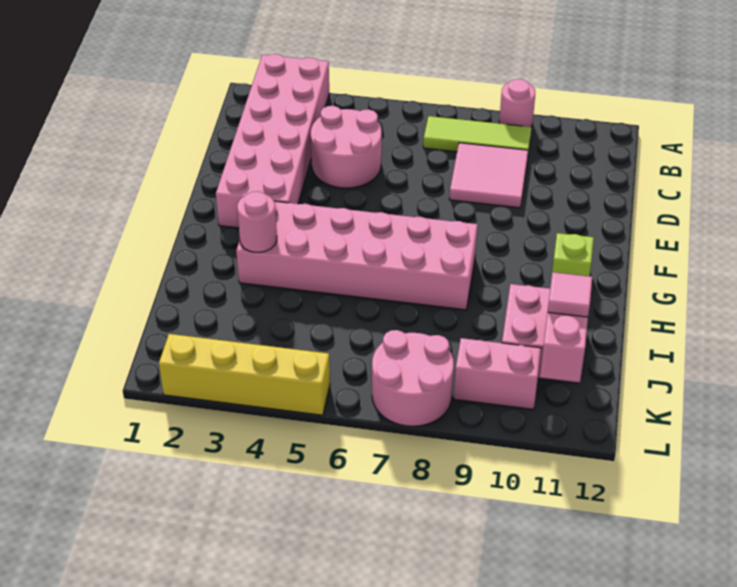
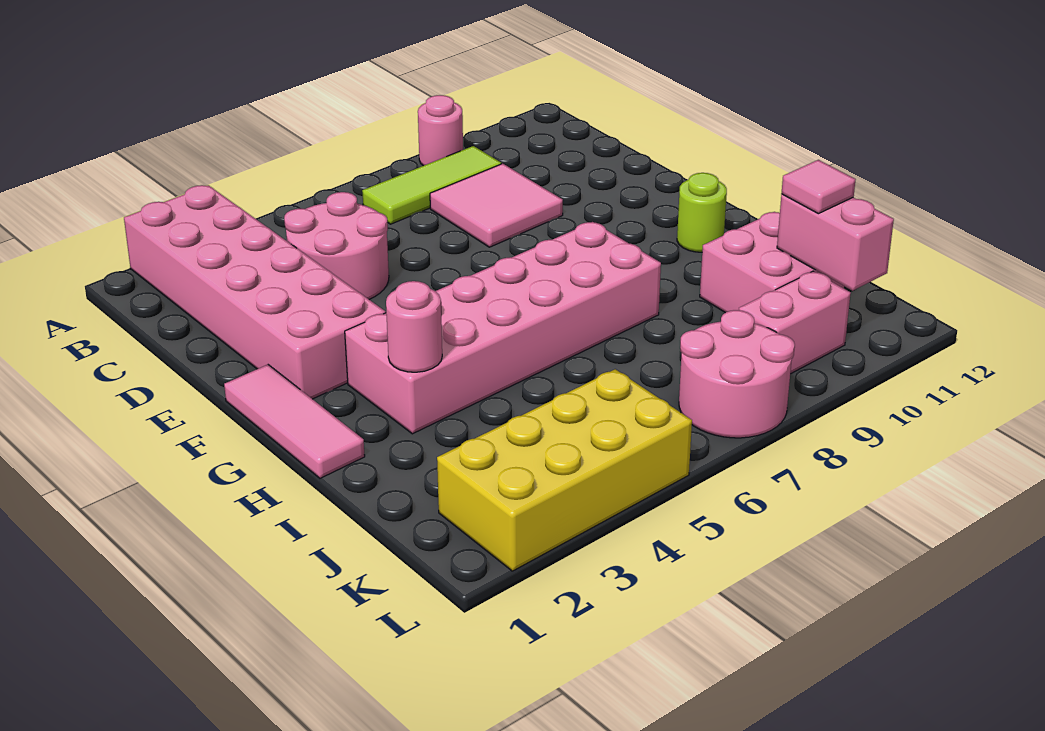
none -> pink tile F1:H1 level 1
lime brick G11 level 1 -> lime round brick G11 level 1
yellow brick L2:L5 level 1 -> yellow brick K2:L5 level 1

